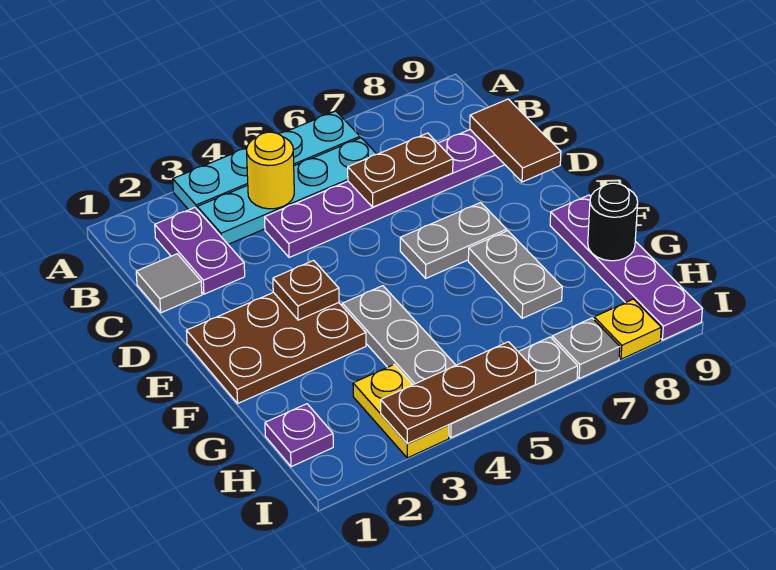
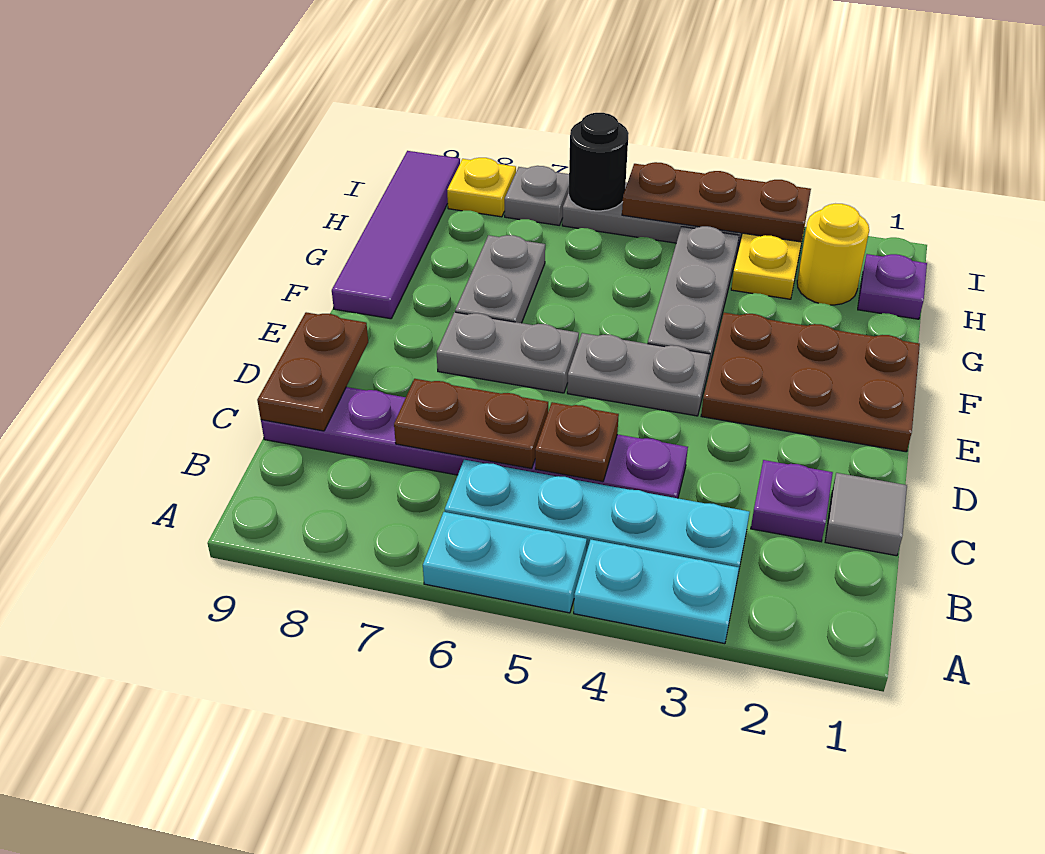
purple plate B2:C2 level 1 -> purple plate C2 level 1
yellow round brick B4 level 2 -> yellow round brick H2 level 1
brown tile C9:D9 level 2 -> brown plate C9:D9 level 2
brown plate E3 level 2 -> brown plate C5 level 2
none -> grey plate E4:E5 level 1
purple plate F9:I9 level 1 -> purple tile F9:I9 level 1
black round brick G9 level 2 -> black round brick I6 level 2

